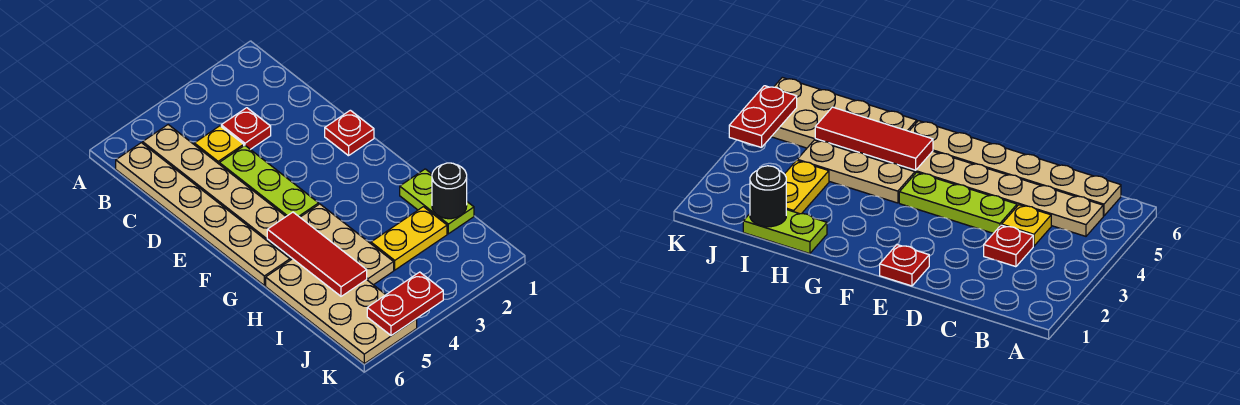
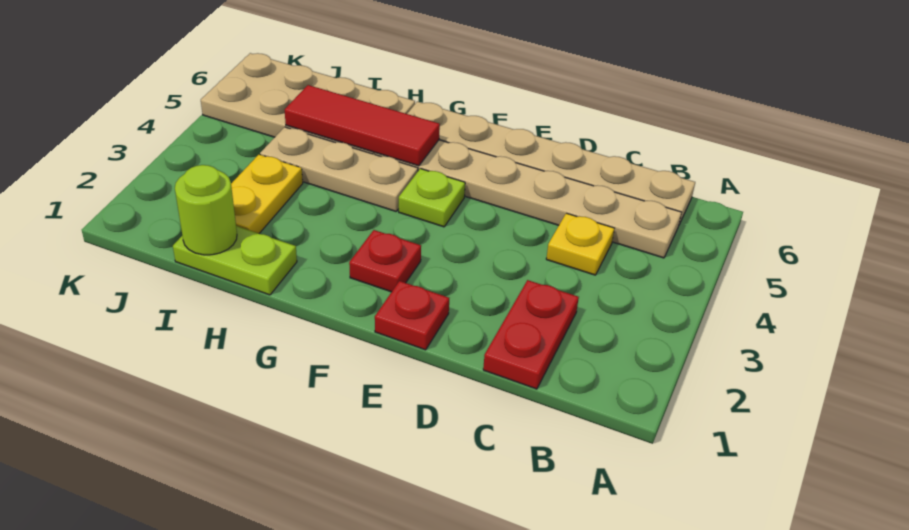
red plate C3 level 1 -> red plate F2 level 1
lime plate D4:F4 level 1 -> lime plate F4 level 1
black round brick I1 level 2 -> lime round brick I1 level 2
red plate K4:K5 level 2 -> red plate C1:C2 level 1

